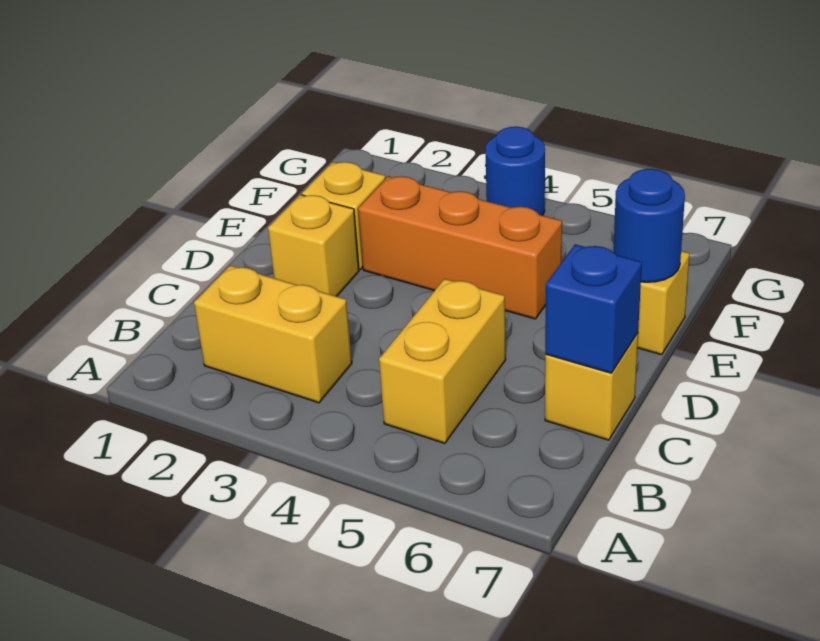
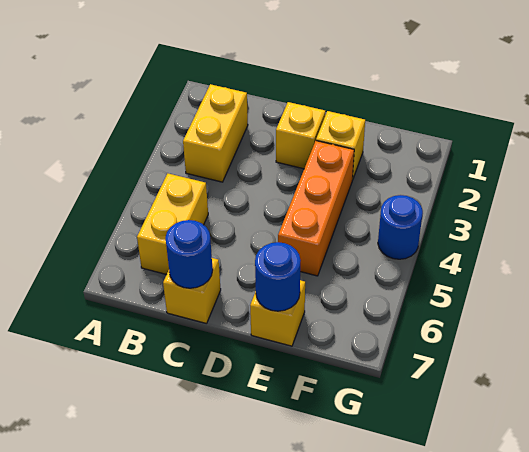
yellow brick B5:C5 level 1 -> yellow brick B5:B6 level 1
blue brick C7 level 2 -> blue round brick C7 level 2

